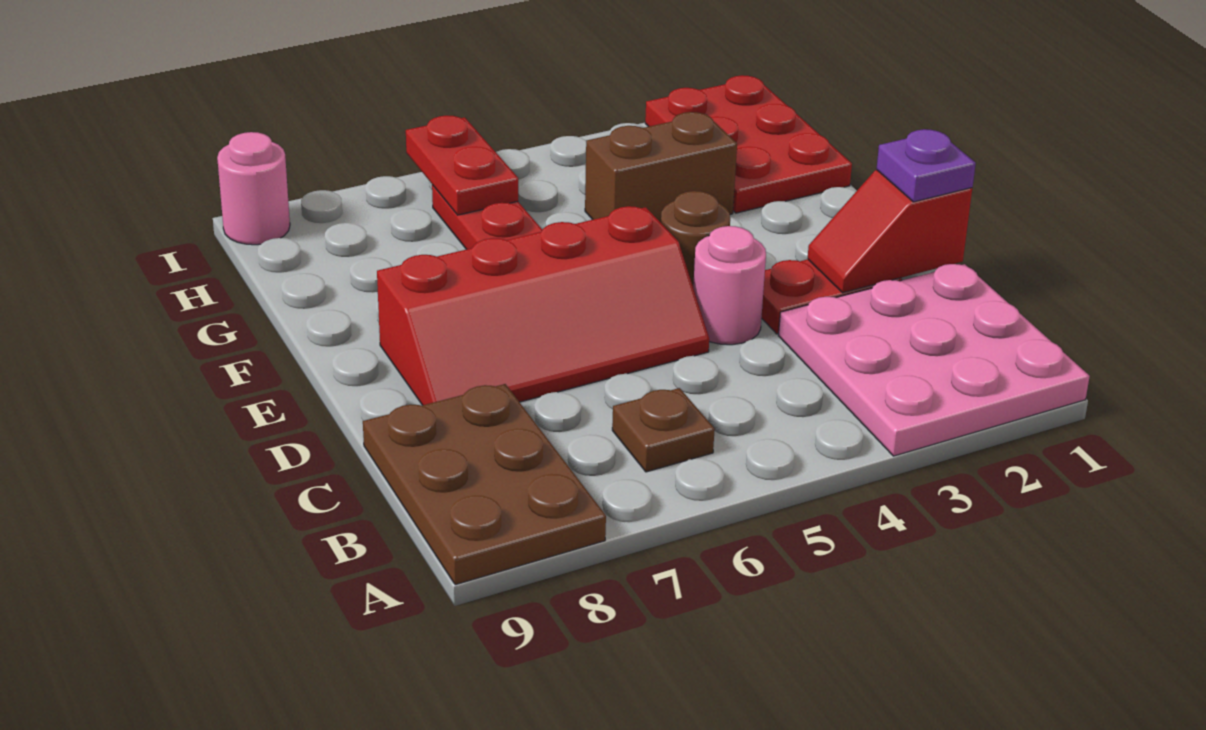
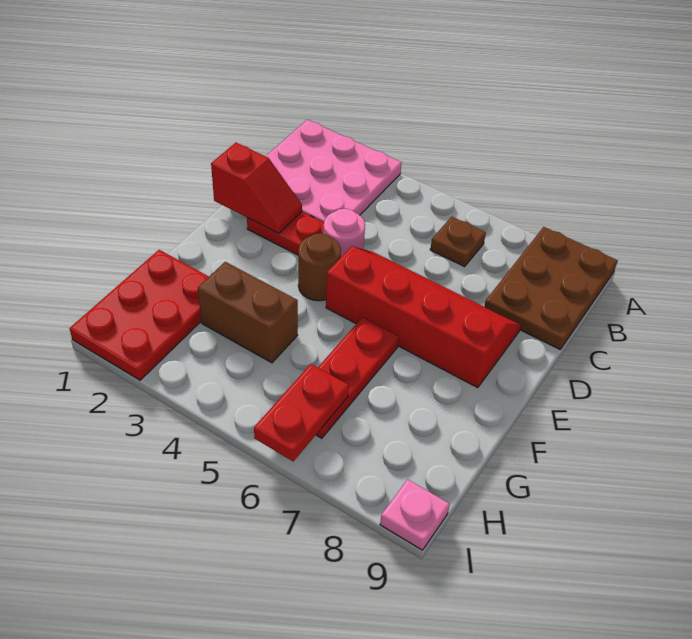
purple plate D1 level 3 -> none
pink round brick I9 level 1 -> pink plate I9 level 1

